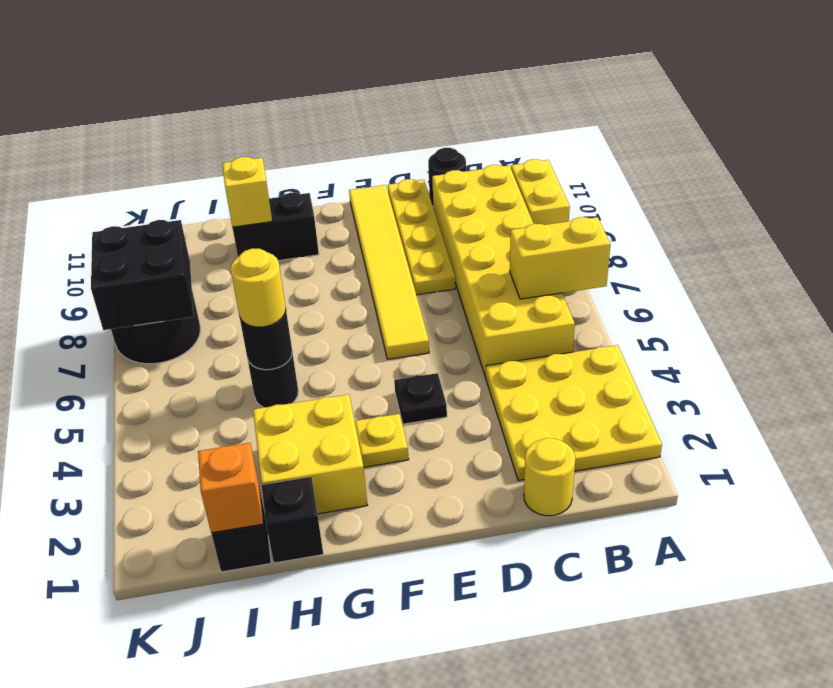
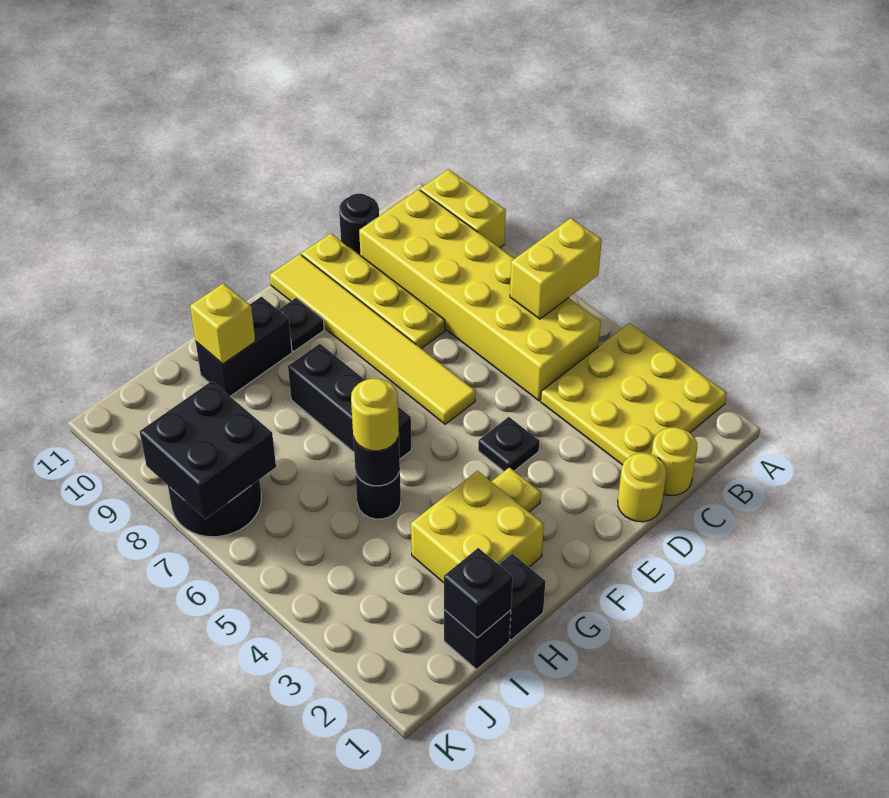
none -> yellow round brick D1 level 1
none -> black plate F10 level 1
none -> black brick G6:G8 level 1
orange brick I1 level 2 -> black brick I1 level 2

